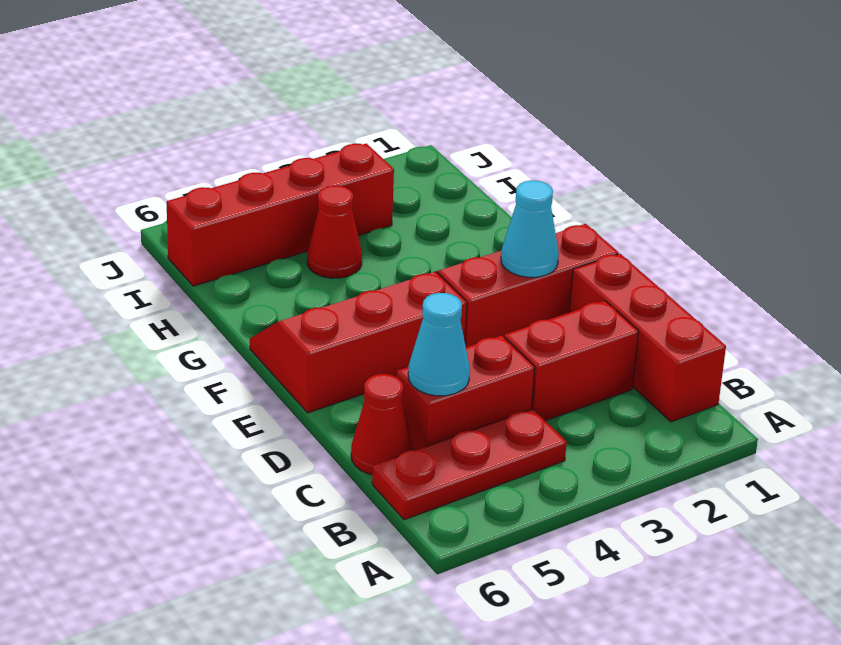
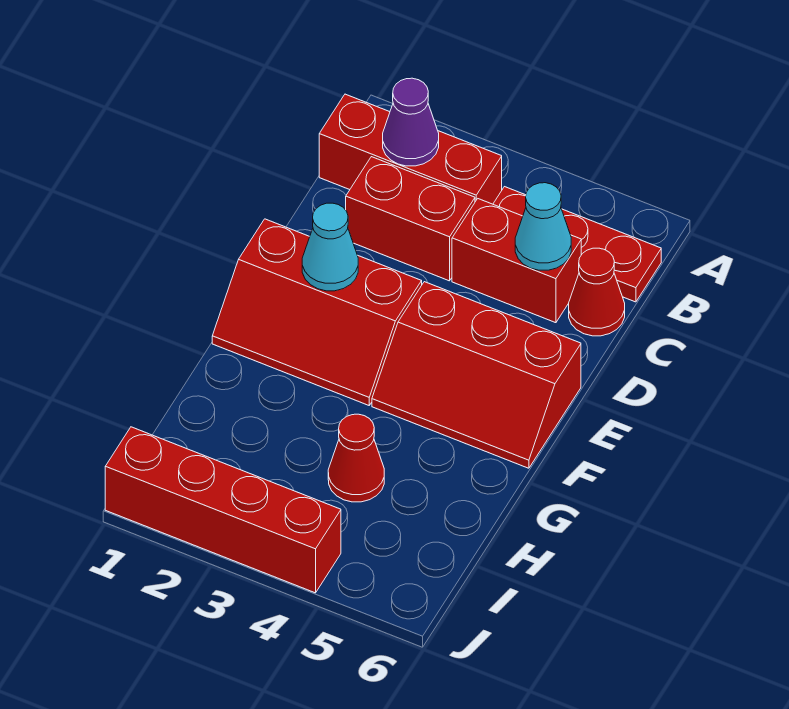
red brick B1:D1 level 1 -> red brick B1:B3 level 1
none -> purple cone B2 level 2
red brick I3:I6 level 1 -> red brick J1:J4 level 1

